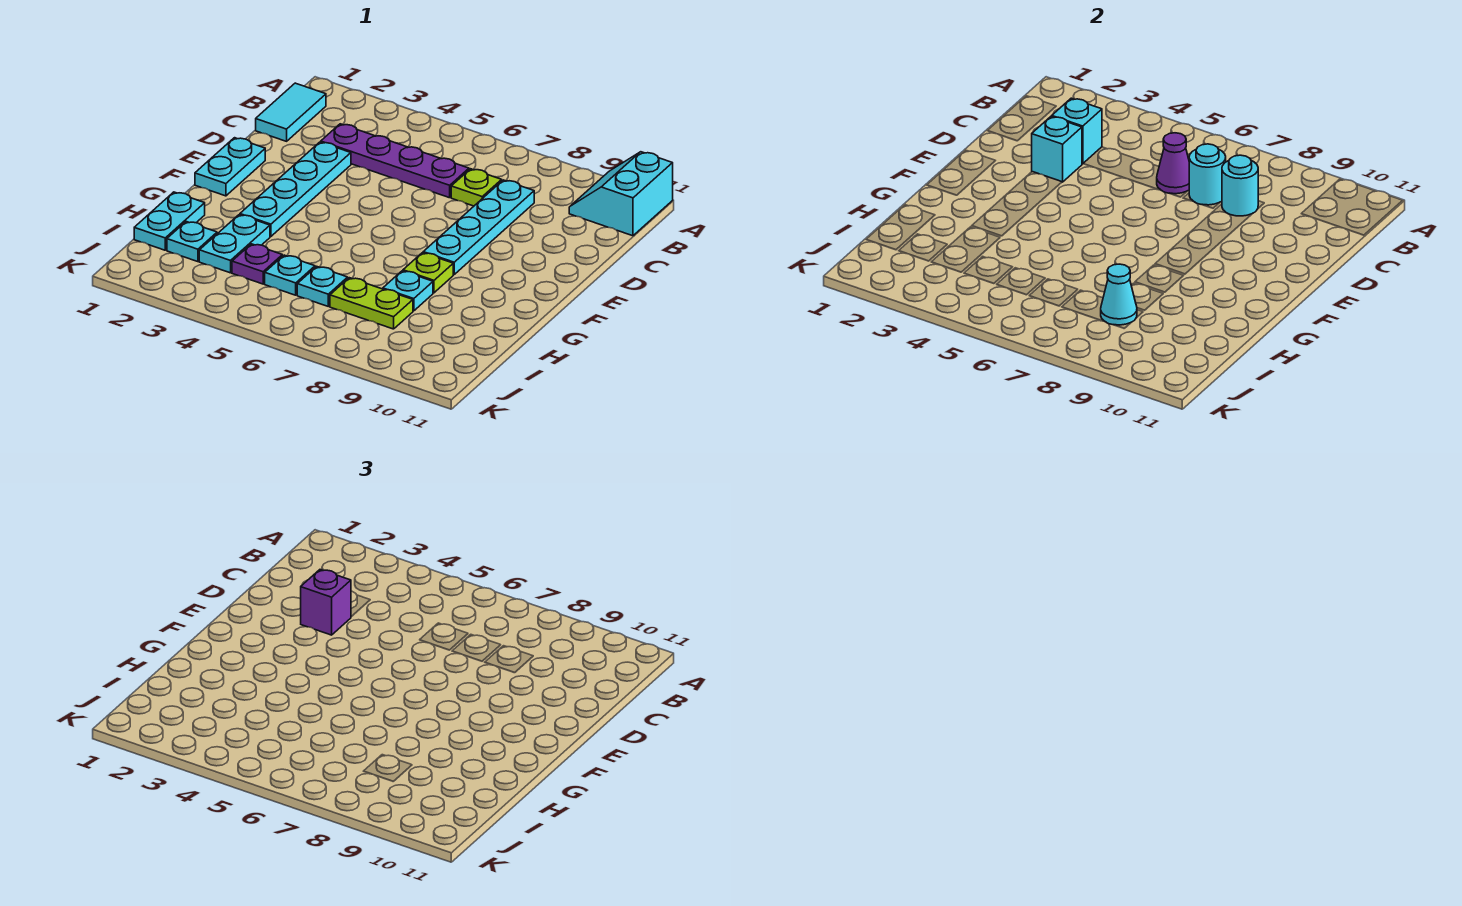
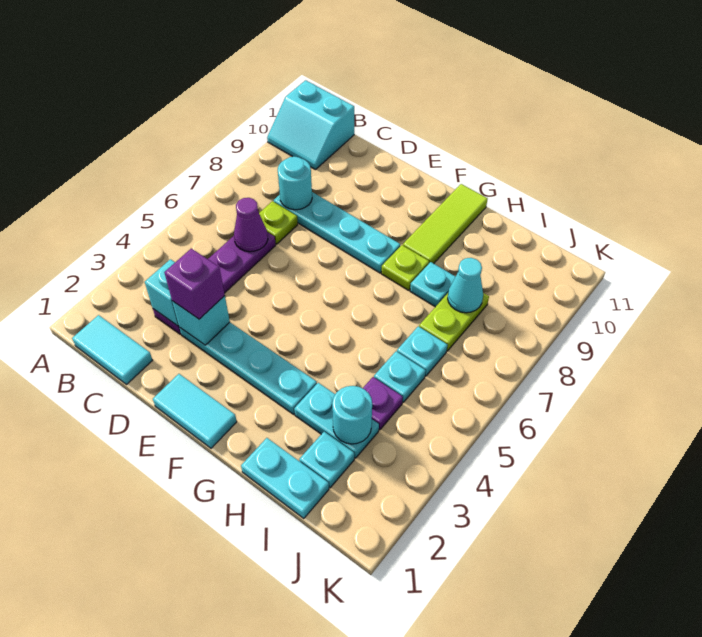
cyan round brick C7 level 2 -> cyan round brick I3 level 2
cyan plate E1:F1 level 1 -> cyan tile E1:F1 level 1
none -> lime tile G9:G11 level 1

